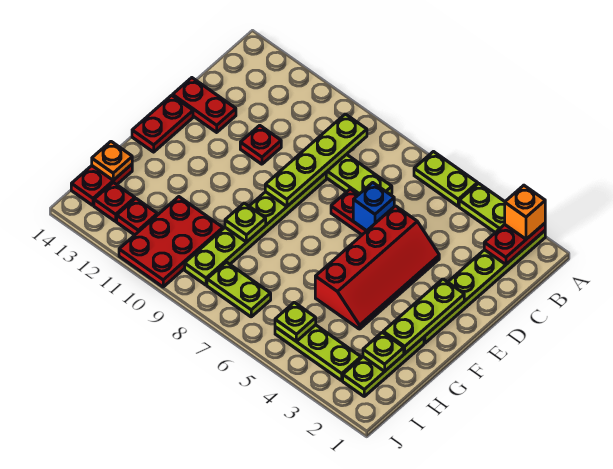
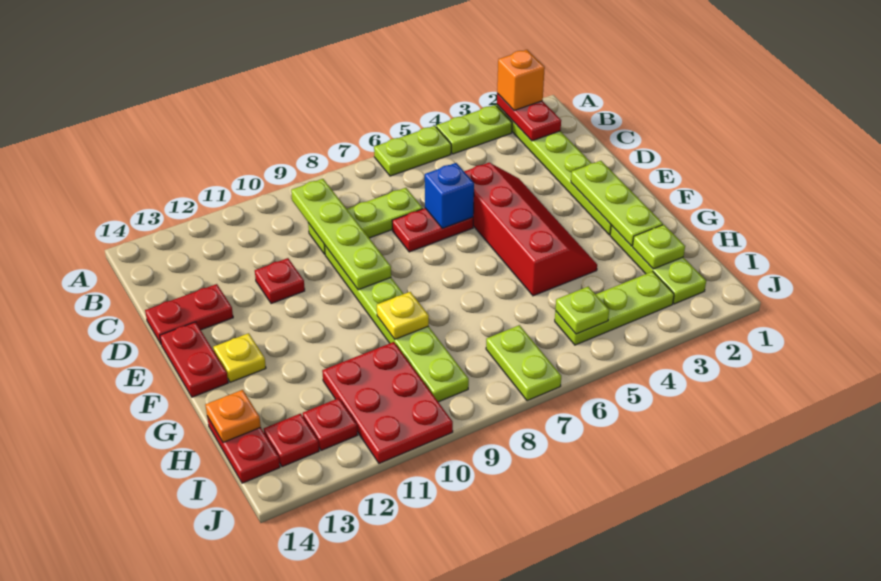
none -> yellow plate F13 level 1
lime plate G9 level 2 -> yellow plate G9 level 2
lime plate I7:I8 level 1 -> lime plate I7:J7 level 1

